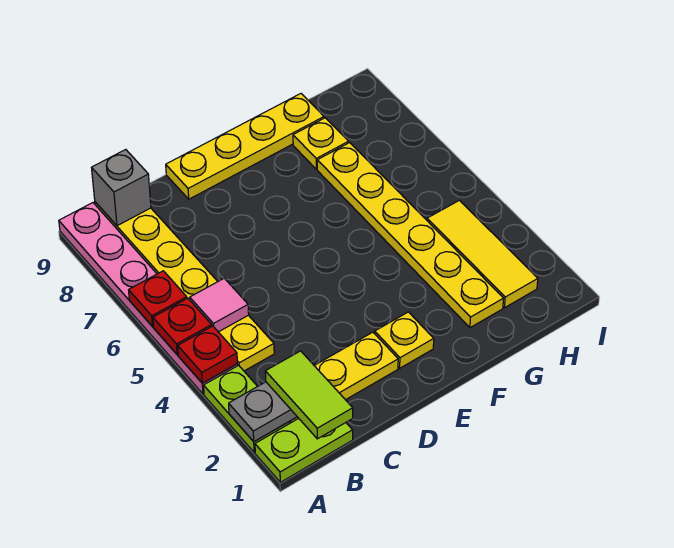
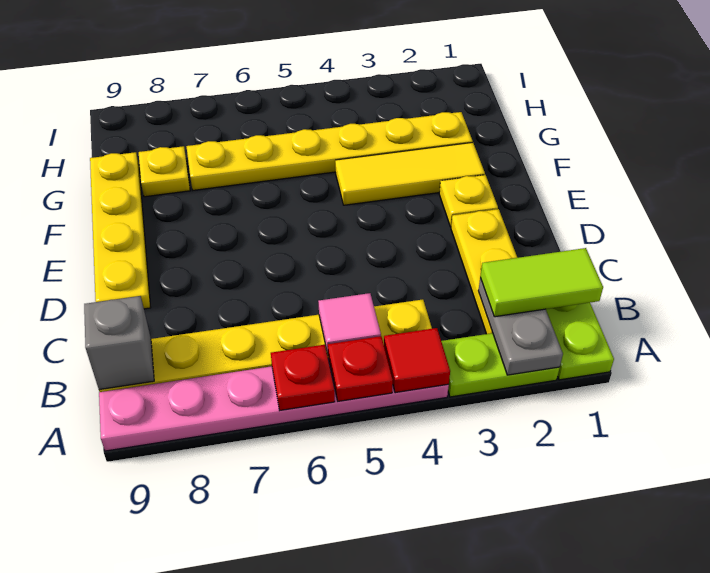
red plate A4 level 2 -> red tile A4 level 2
yellow tile H2:H4 level 1 -> yellow tile F2:F4 level 1

